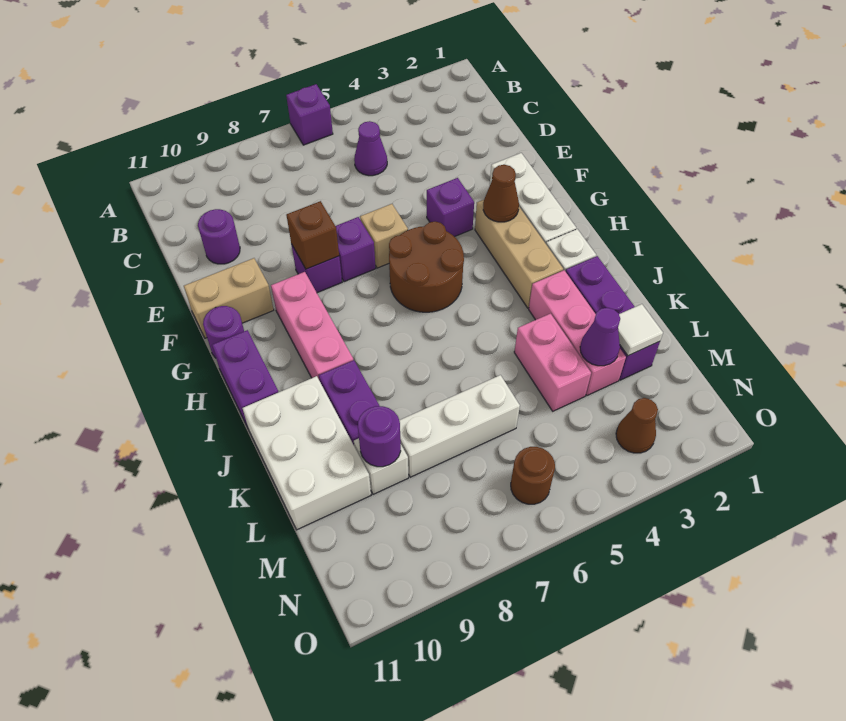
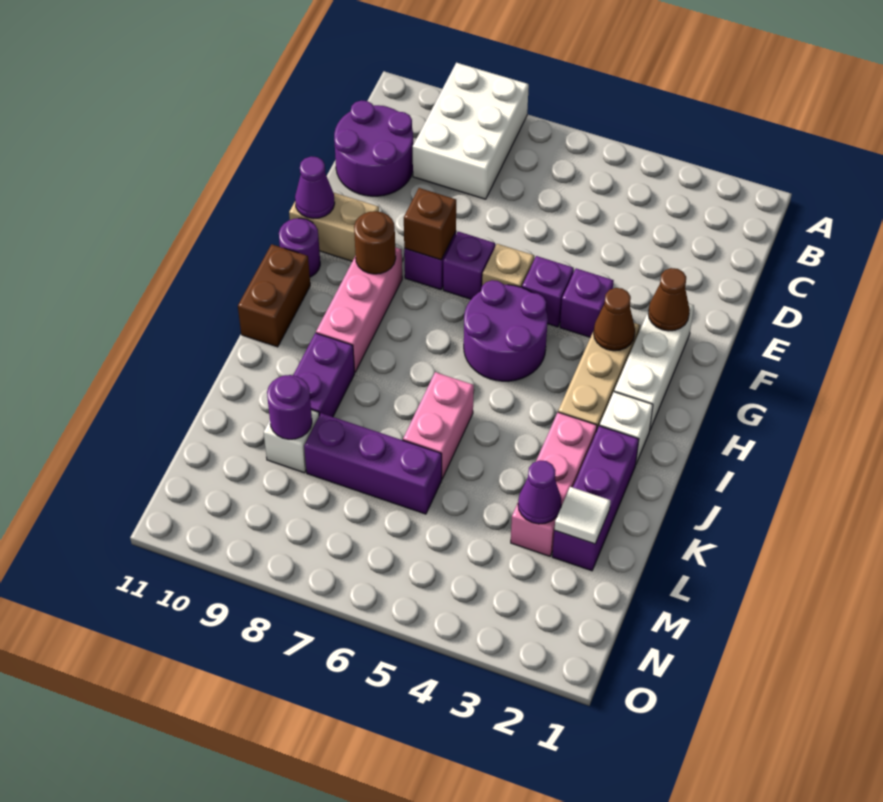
purple brick A6 level 1 -> purple brick F5 level 1
purple cone C5 level 1 -> purple cone F11 level 2
purple round brick D10 level 1 -> purple round brick C10:D11 level 1
brown round brick G5:H6 level 1 -> purple round brick G5:H6 level 1
purple brick H11:I11 level 1 -> brown brick H11:I11 level 1
white brick J10:L11 level 1 -> white brick A8:C9 level 1
pink brick K4:L4 level 1 -> pink brick J6:K6 level 1
white brick L6:L8 level 1 -> purple brick L6:L8 level 1
brown cone N3 level 1 -> brown cone F2 level 2
brown round brick N6 level 1 -> brown round brick G9 level 2

